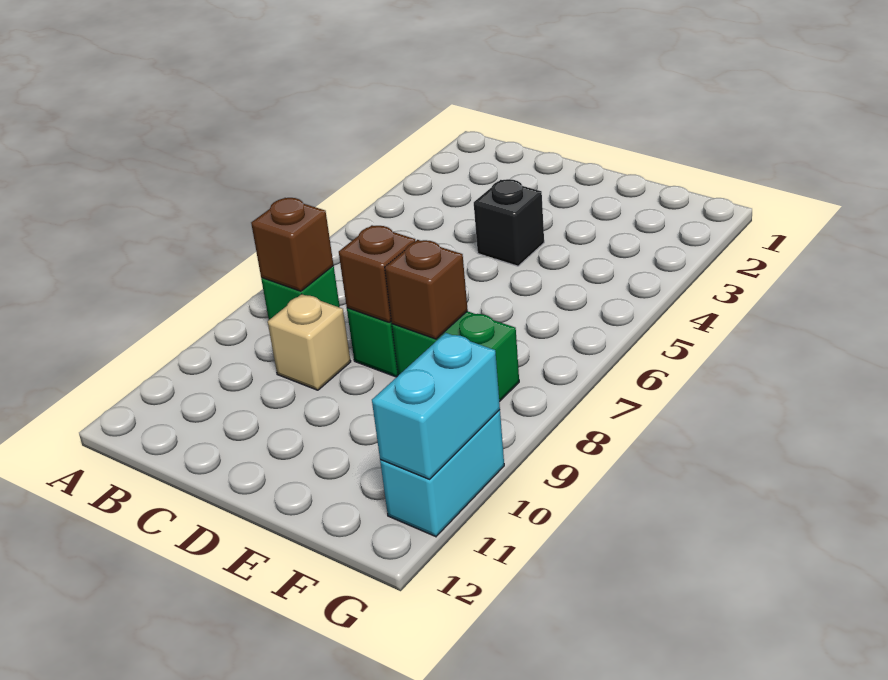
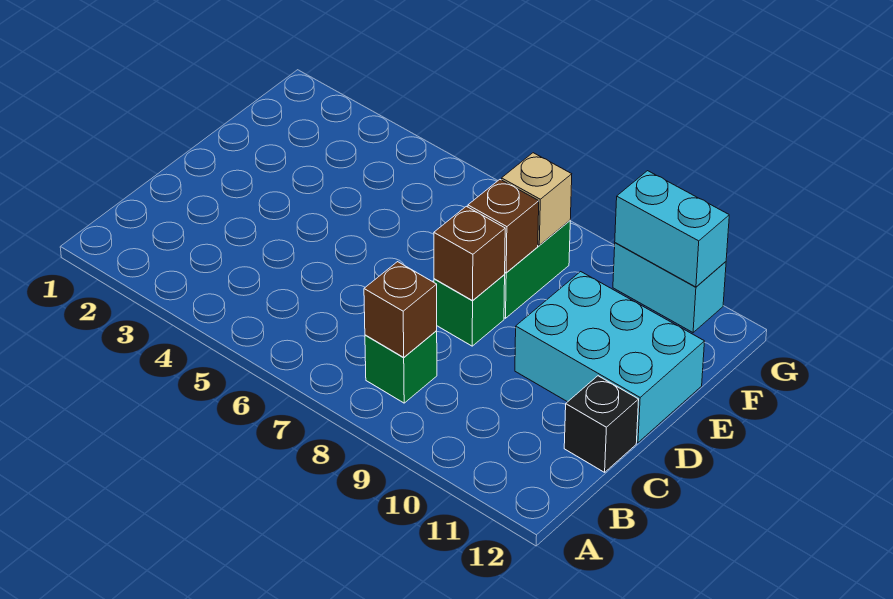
tan brick C9 level 1 -> tan brick F8 level 2
black brick D4 level 1 -> black brick C12 level 1
none -> cyan brick D10:E12 level 1

